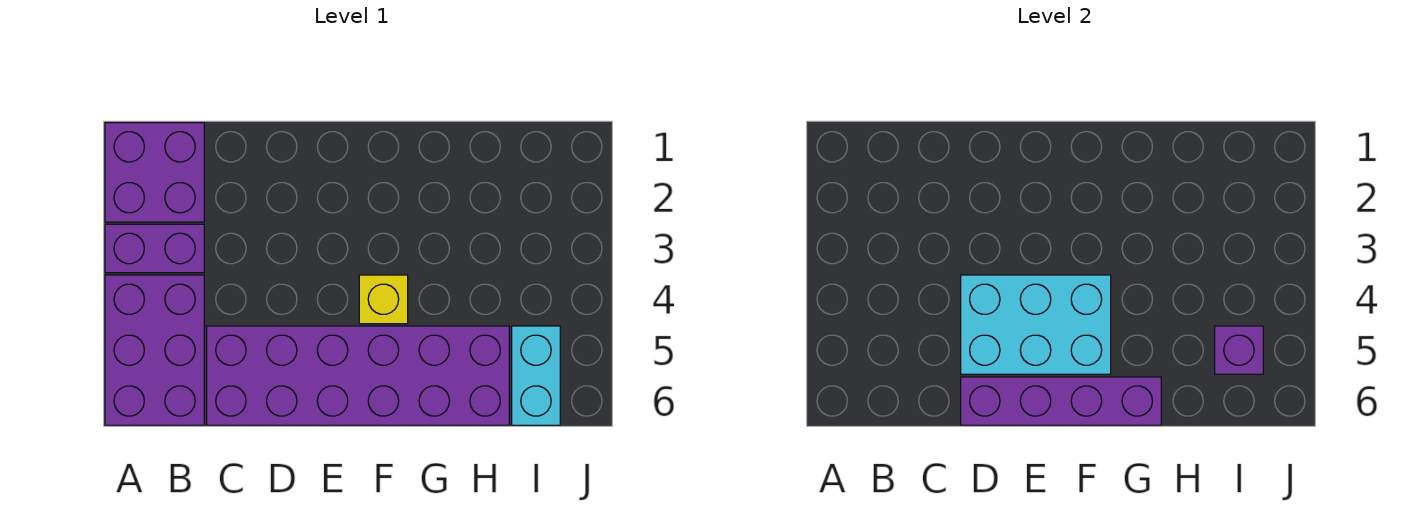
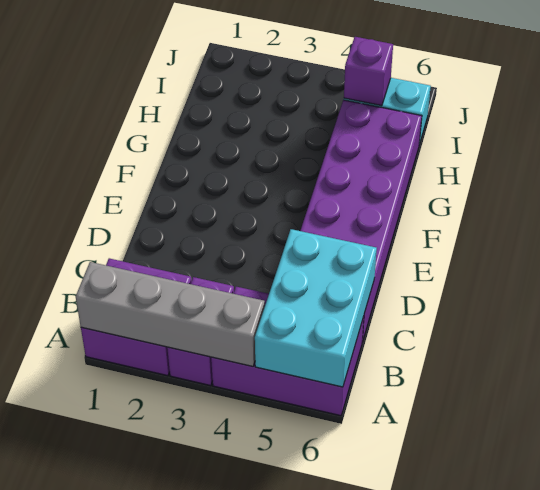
none -> grey brick A1:A4 level 2
cyan brick D4:F5 level 2 -> cyan brick A5:C6 level 2
purple brick D6:G6 level 2 -> none
yellow brick F4 level 1 -> none

